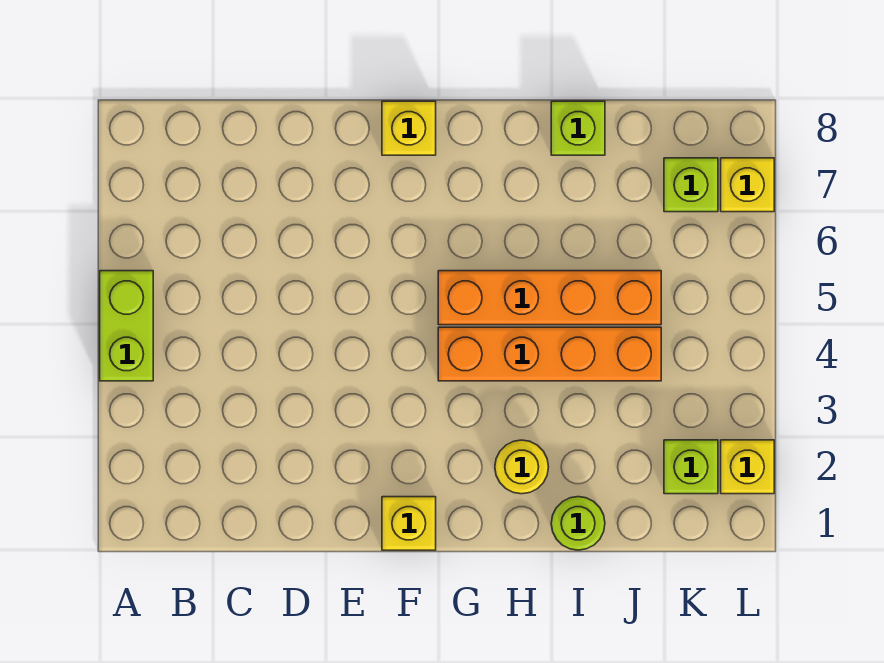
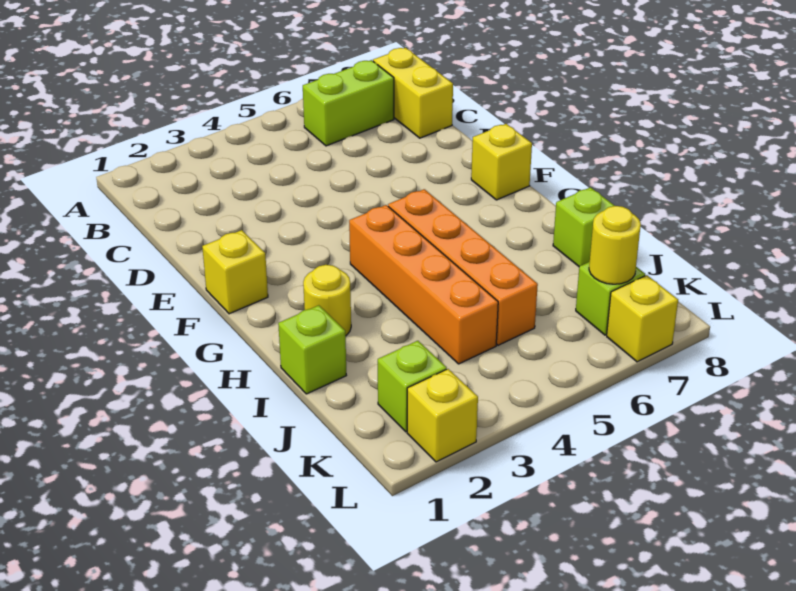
lime brick A4:A5 level 1 -> lime brick B6:B7 level 1
none -> yellow brick B8:C8 level 1
lime round brick I1 level 1 -> lime brick I1 level 1
none -> yellow round brick K7 level 2

